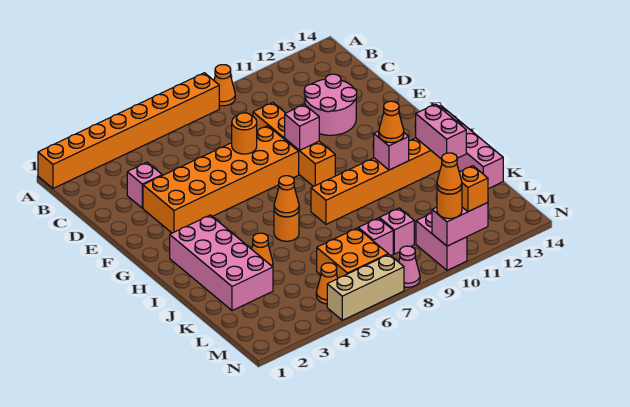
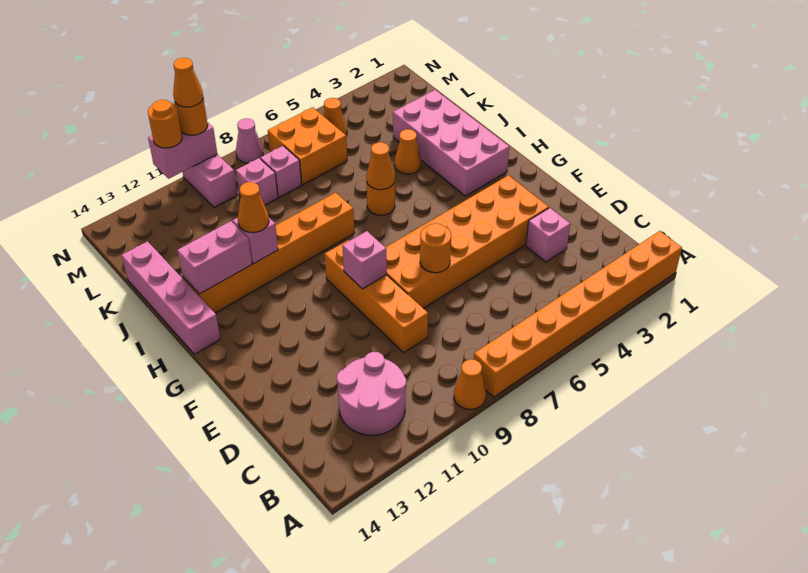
pink round brick D11:E12 level 1 -> pink round brick B11:C12 level 1
pink brick I13:J13 level 2 -> pink brick I12:I13 level 2
tan brick N5:N7 level 1 -> none
orange brick N11 level 3 -> orange round brick N11 level 3

